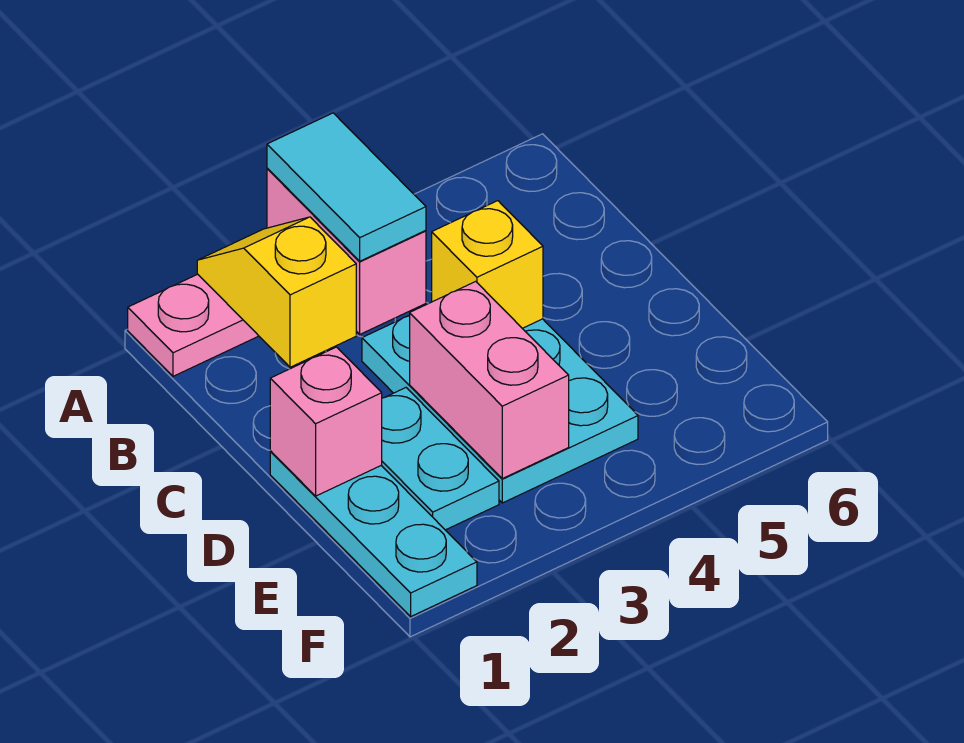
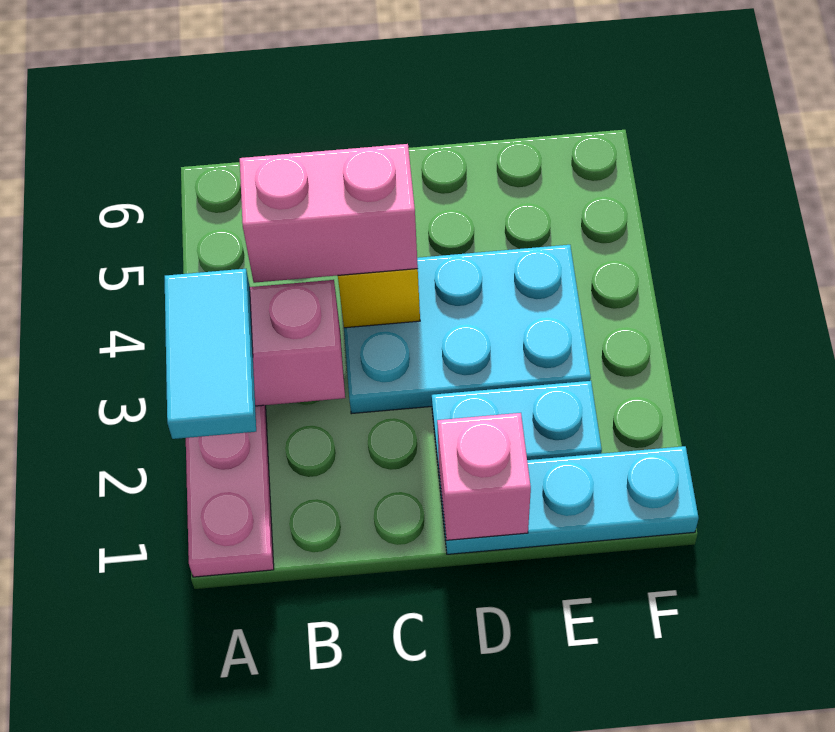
yellow slope A2:B2 level 2 top B -> none
cyan tile A3:B3 level 3 -> cyan tile A2:A3 level 3
pink brick D3:E3 level 2 -> pink brick B4:C4 level 3

